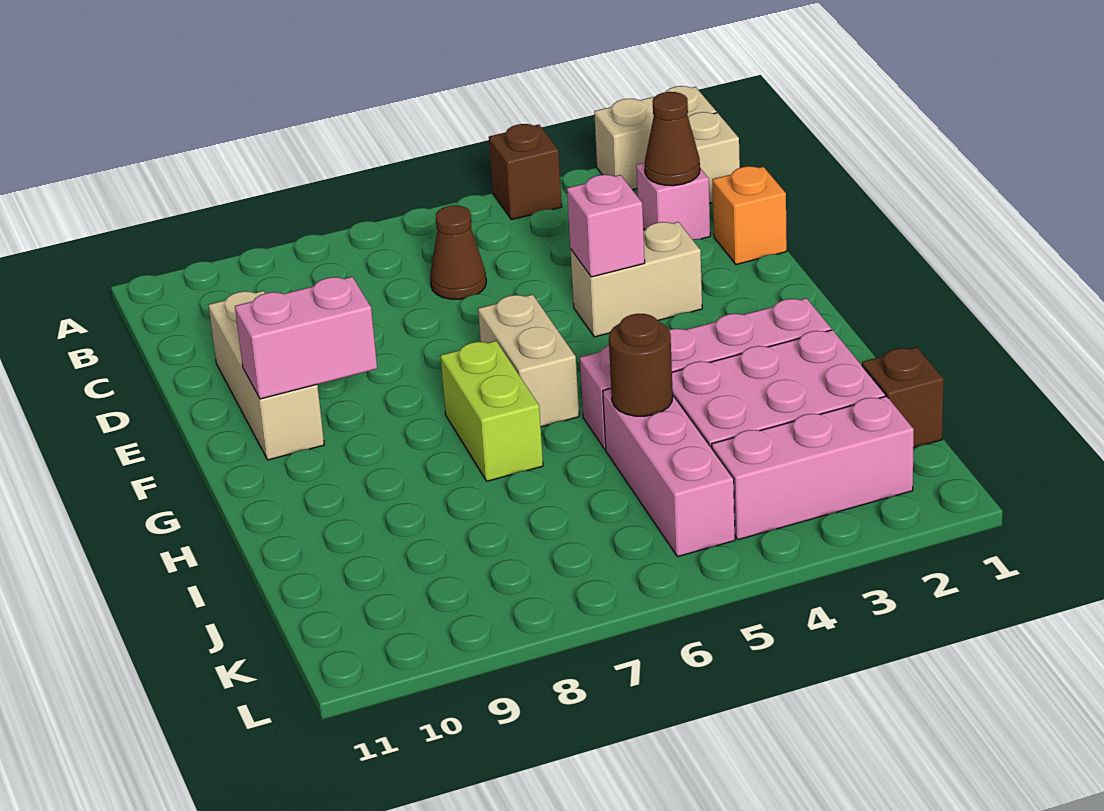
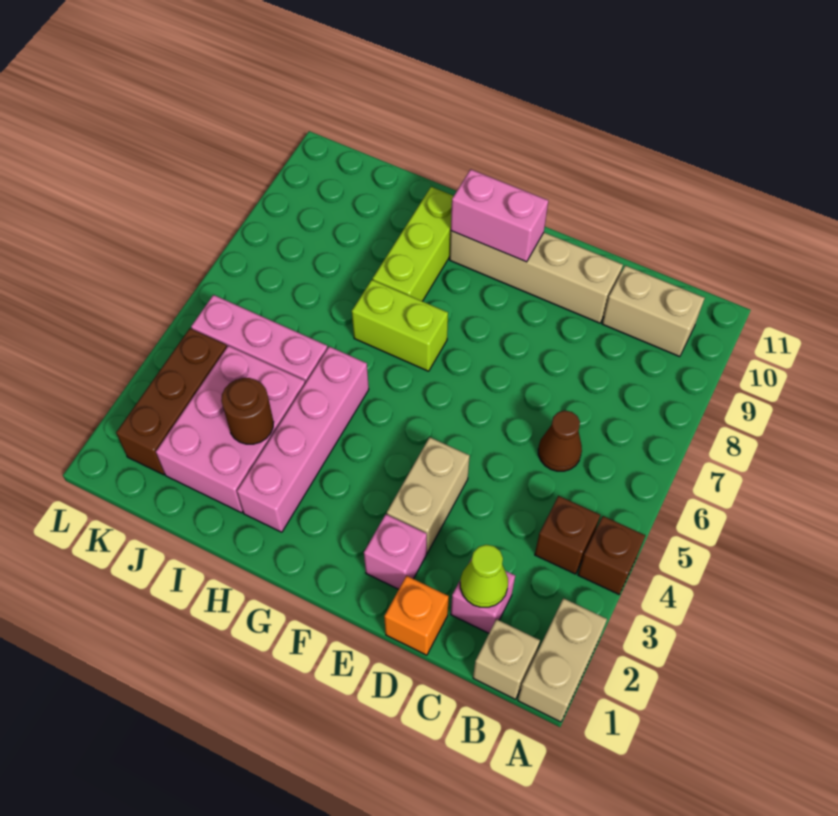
brown cone C2 level 2 -> lime cone C2 level 2
tan brick D10:F10 level 1 -> tan brick D10:G10 level 1
pink brick E4 level 2 -> pink brick E2 level 1
tan brick F6:G6 level 1 -> tan brick B10:C10 level 1
pink brick F9:F10 level 2 -> pink brick F10:G10 level 2
none -> lime brick H8:H10 level 1
brown round brick I5 level 2 -> brown round brick I3 level 2
brown brick J1 level 1 -> brown brick B4 level 1
pink brick K2:K4 level 1 -> brown brick K2:K4 level 1

